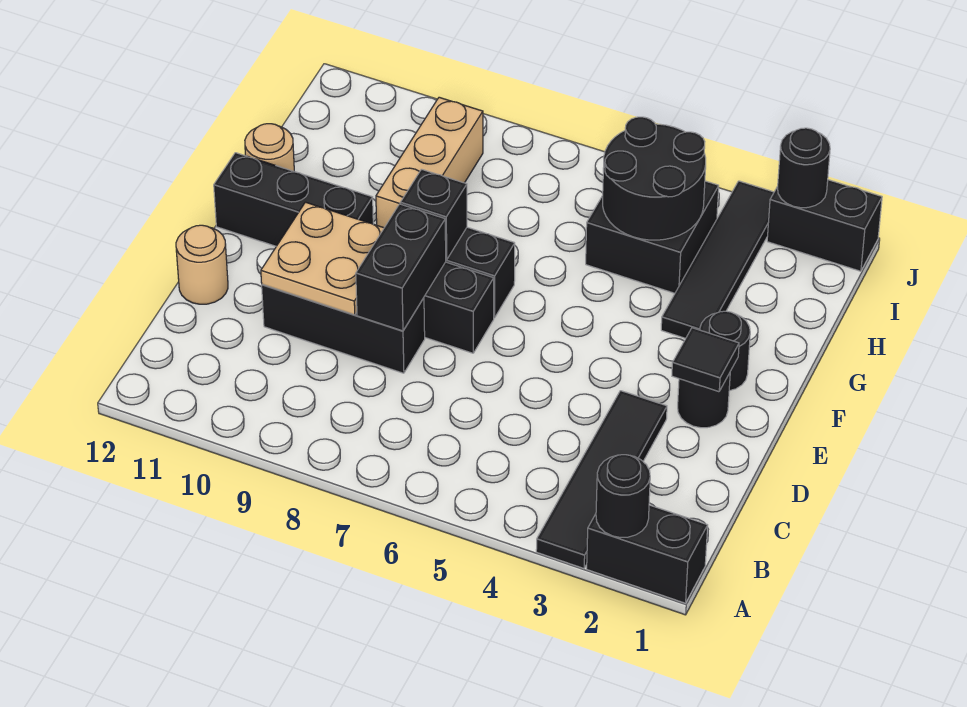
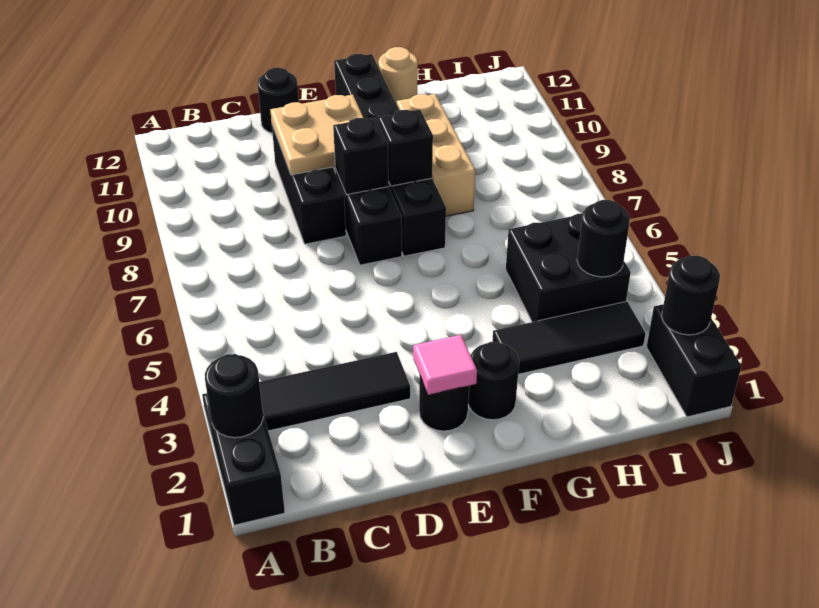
black brick D8:E8 level 2 -> black brick E8 level 2
tan round brick D12 level 1 -> black round brick D12 level 1
black tile E2 level 2 -> pink tile E2 level 2
black tile G3:J3 level 1 -> black tile G3:I3 level 1
tan brick G9:I9 level 1 -> tan brick G8:G10 level 1
black round brick H4:I5 level 2 -> black round brick I4 level 2

